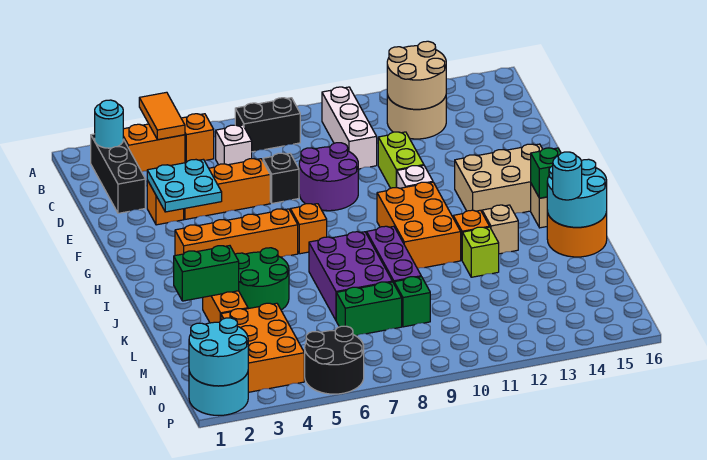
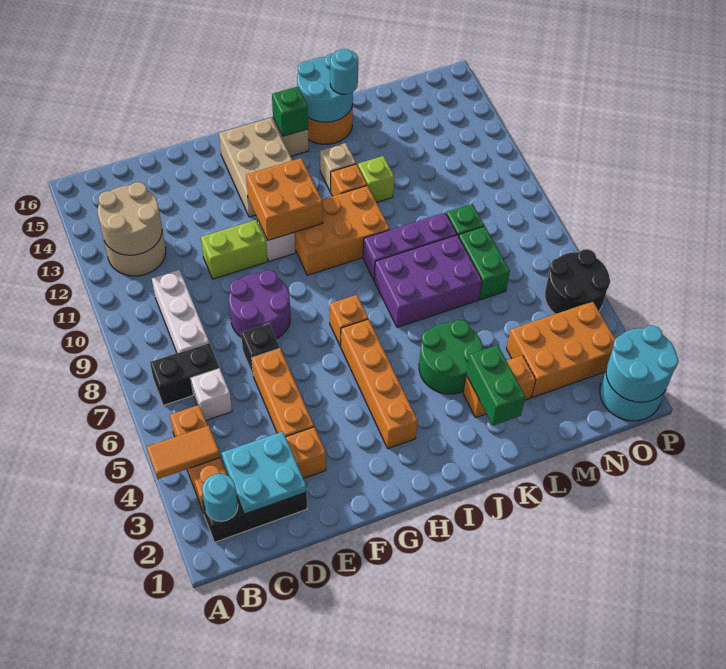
black brick B7:B8 level 1 -> black brick B7:C7 level 1
white brick B10:D10 level 1 -> white brick C8:C10 level 1
cyan plate E3:F4 level 2 -> cyan plate C2:D3 level 2
none -> orange brick G11:H12 level 2

